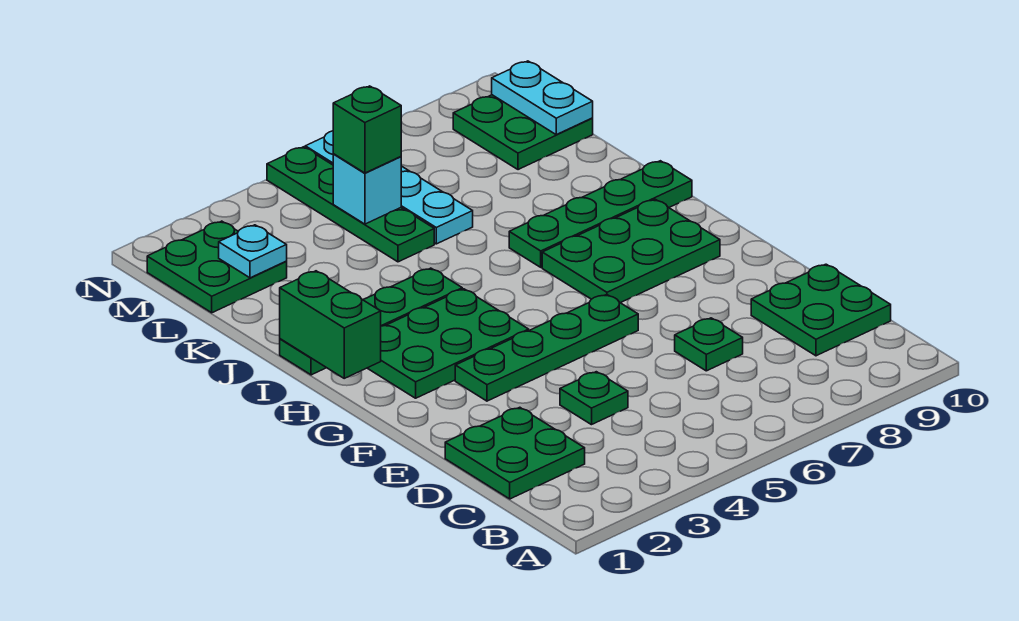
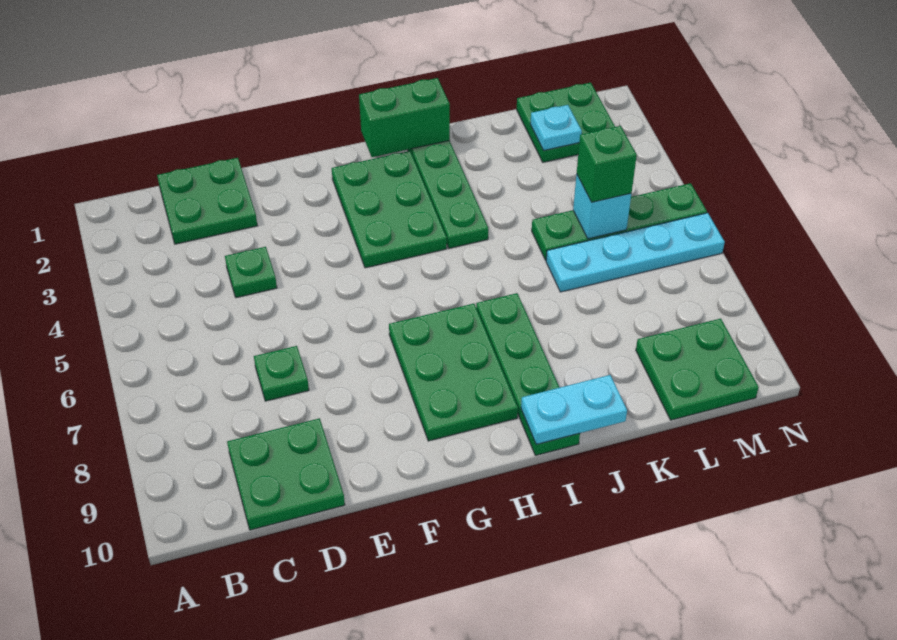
green plate F3:F6 level 1 -> none
cyan plate L10:M10 level 2 -> cyan plate I10:J10 level 2

